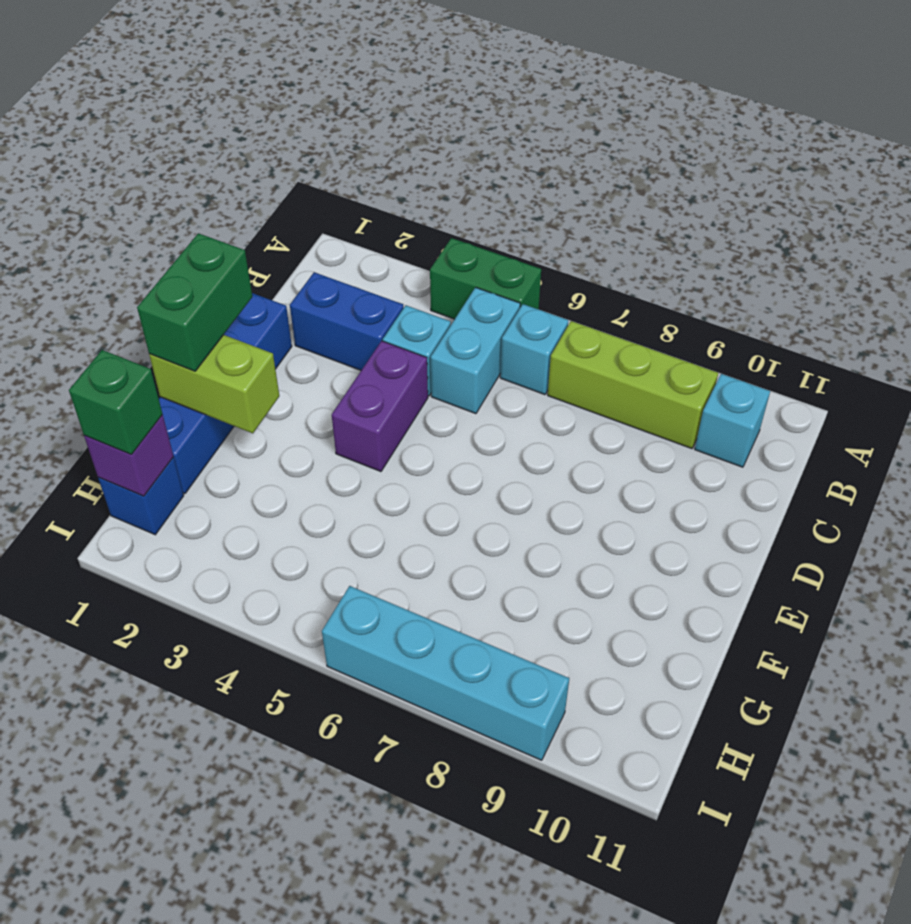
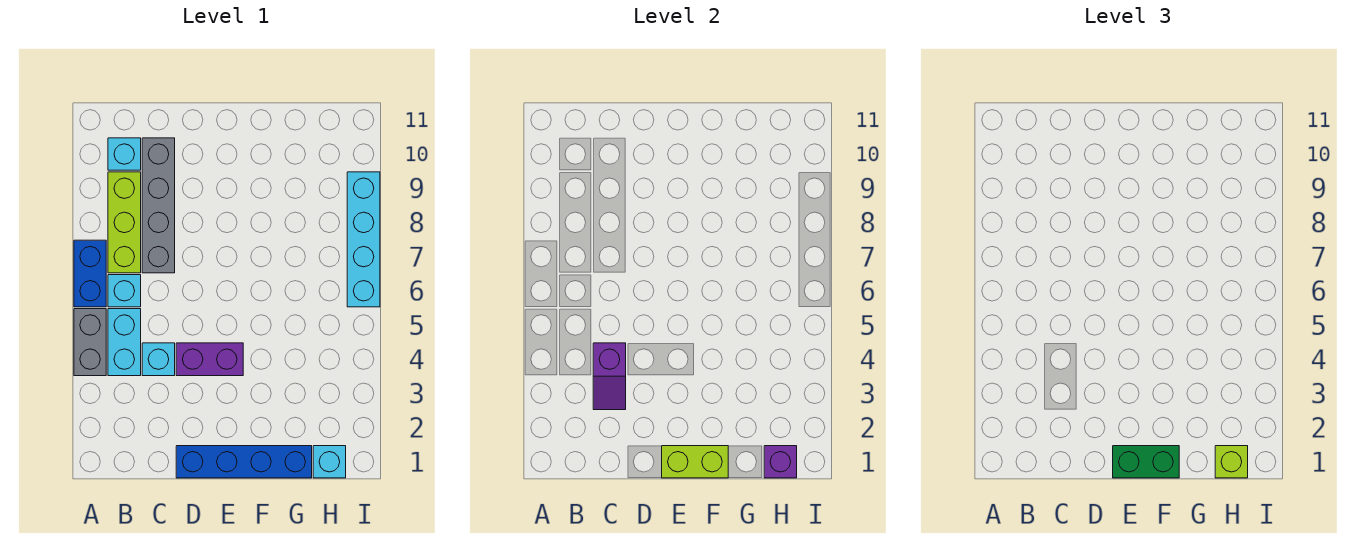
green brick A4:A5 level 1 -> grey brick A4:A5 level 1
cyan brick B5:C5 level 1 -> cyan brick B4:B5 level 1
blue brick C2:C3 level 1 -> blue brick A6:A7 level 1
none -> purple slope C3:C4 level 2 top 4
none -> grey brick C7:C10 level 1
lime brick F1:F2 level 2 -> lime brick E1:F1 level 2
blue brick H1 level 1 -> cyan brick H1 level 1
green brick H1 level 3 -> lime brick H1 level 3

